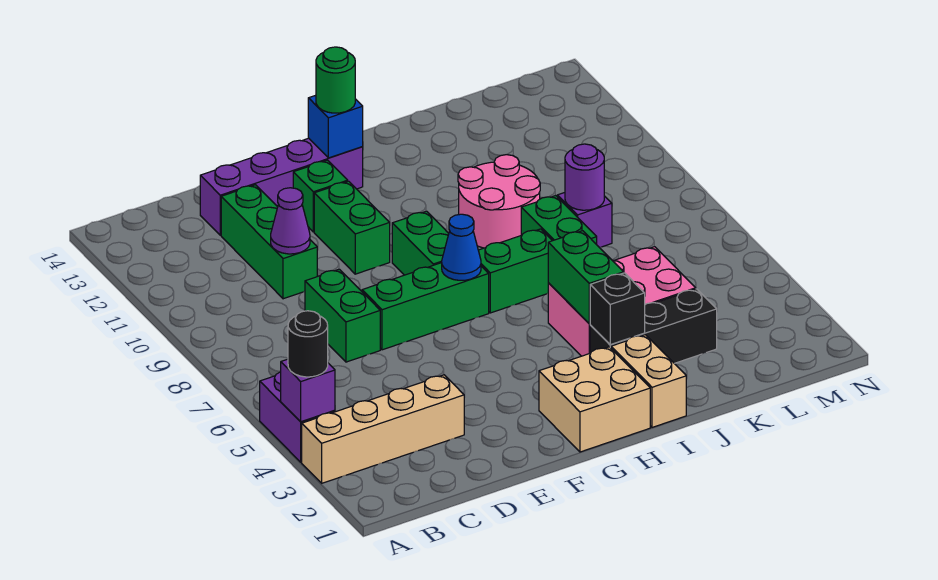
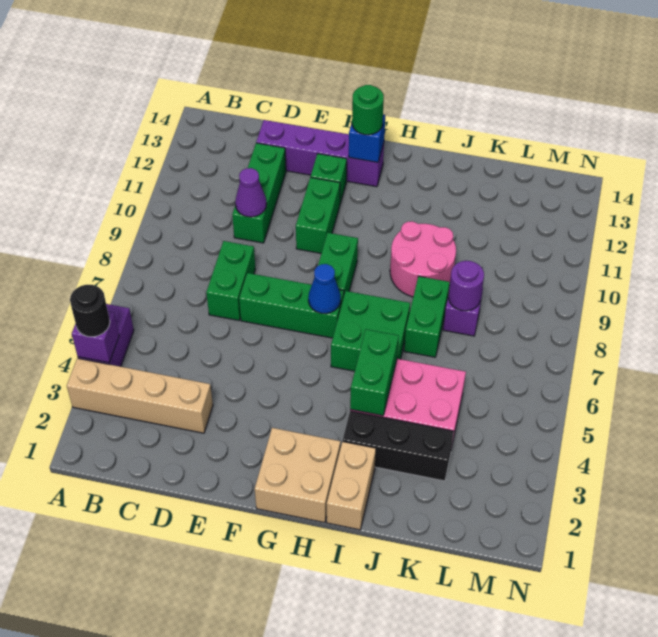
green brick H7:I7 level 1 -> green brick H6:I7 level 1
black brick I3 level 2 -> none

